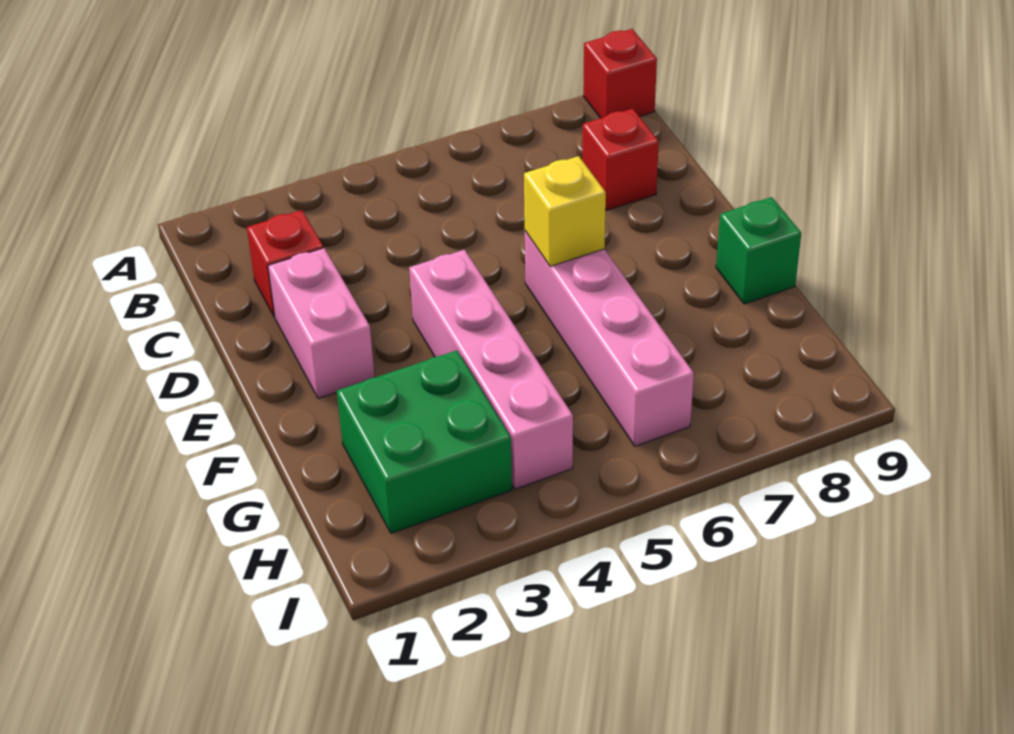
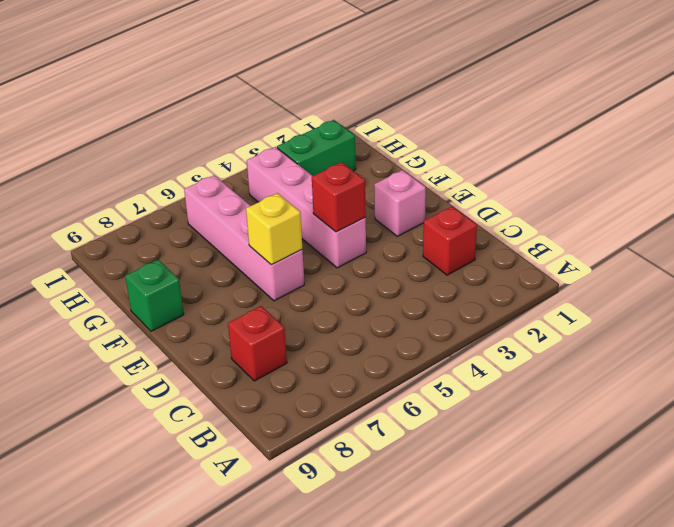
red brick A9 level 1 -> red brick E4 level 2
pink brick D2:E2 level 1 -> pink brick E2 level 1
green brick G2:H3 level 1 -> green brick H2:H3 level 1

